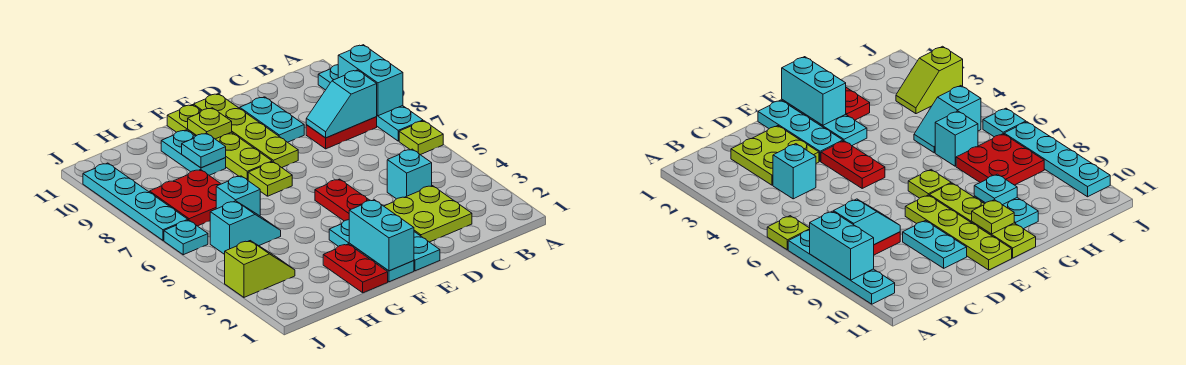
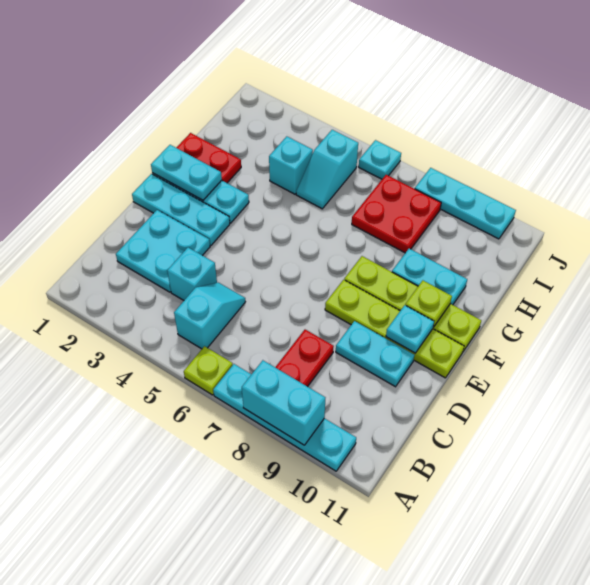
cyan slope B8:C8 level 2 top B -> cyan slope B5:C5 level 1 top B
lime plate C2:D3 level 1 -> cyan plate C2:D3 level 1
red plate E4:E5 level 1 -> none
cyan brick F1:F2 level 2 -> cyan plate F1:F2 level 2
lime plate F7 level 1 -> none
cyan plate G9 level 2 -> cyan plate E10 level 2
cyan brick H6 level 1 -> cyan brick H4 level 1
lime slope I3:J3 level 1 top J -> none
cyan plate J7:J10 level 1 -> cyan plate J8:J10 level 1

